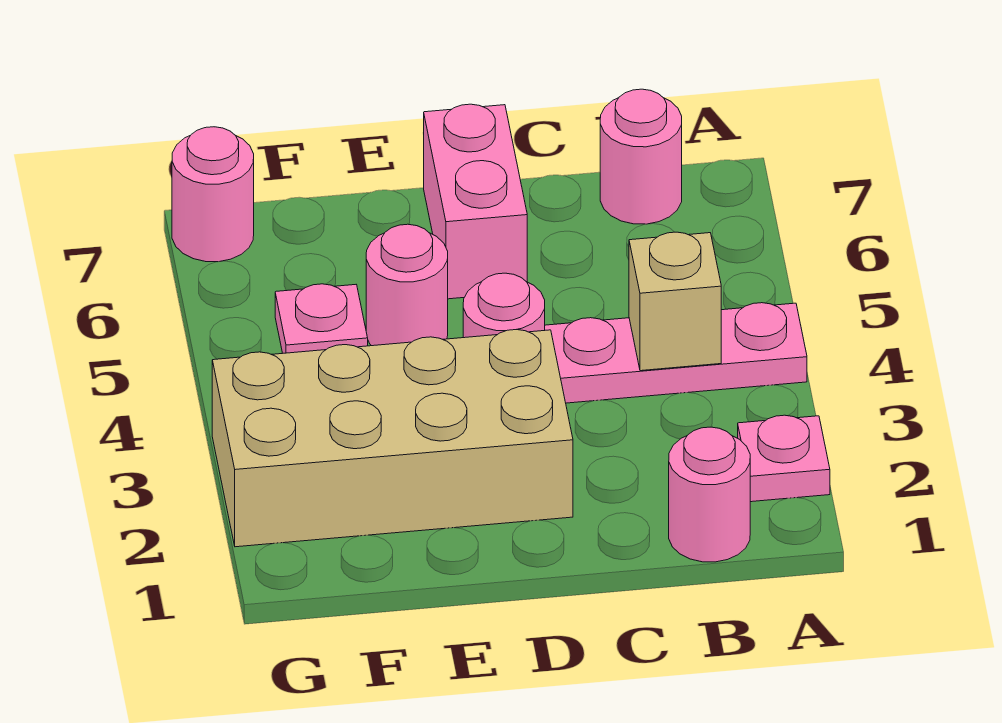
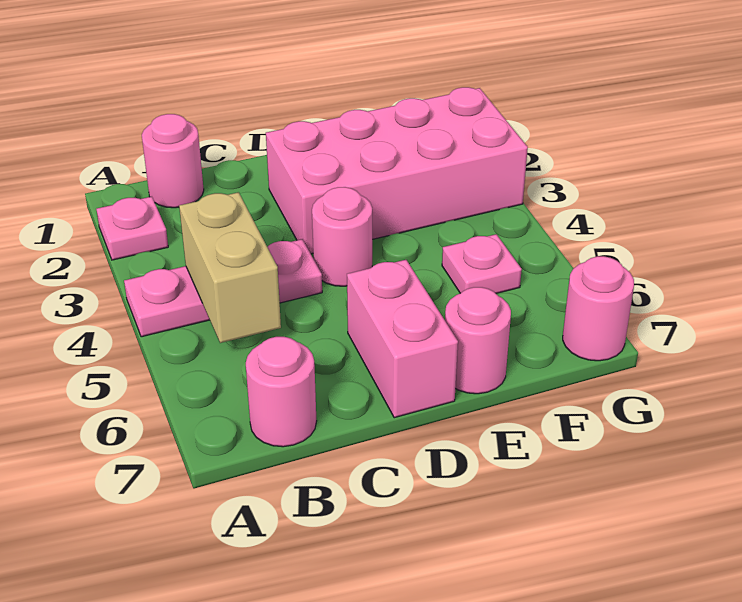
tan brick B4 level 2 -> tan brick B4:B5 level 2
tan brick D2:G3 level 1 -> pink brick D2:G3 level 1
pink round brick E5 level 1 -> pink round brick E7 level 1

